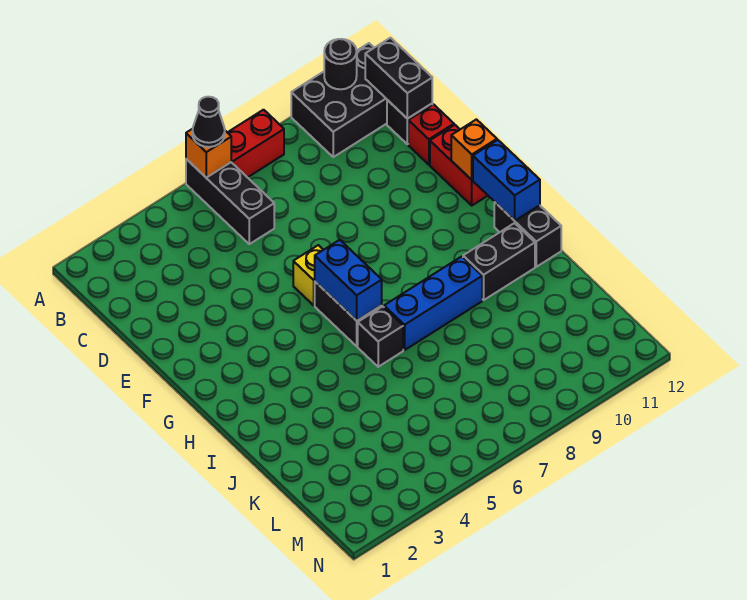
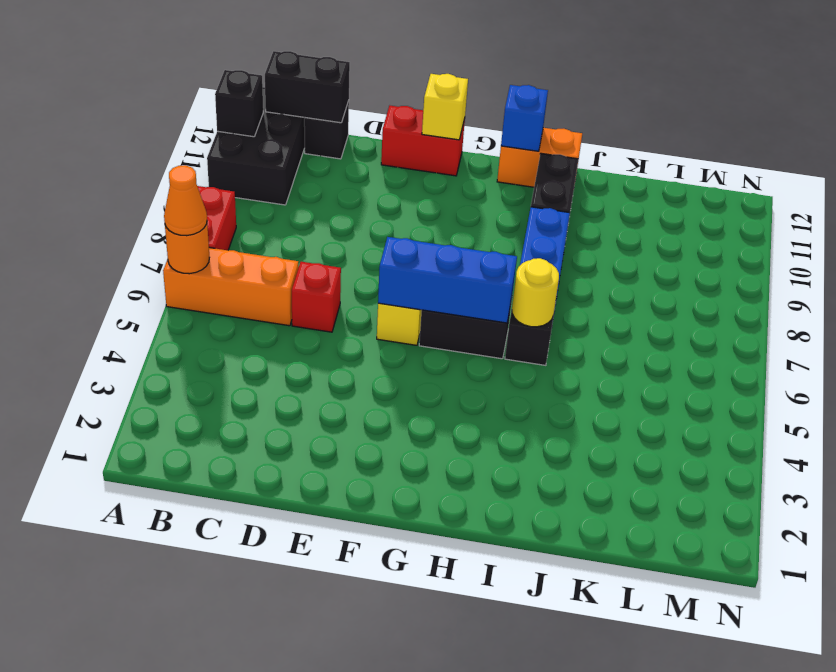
black brick A6:C6 level 1 -> orange brick A6:C6 level 1
orange brick A6 level 2 -> orange round brick A6 level 2
black cone A6 level 3 -> orange cone A6 level 3
black round brick A11 level 2 -> black brick A11 level 2
red brick D12 level 1 -> red brick D6 level 1
orange brick F12 level 2 -> yellow brick F12 level 2
blue brick G6:H6 level 2 -> blue brick F6:H6 level 2
blue brick G12:H12 level 2 -> blue brick H12 level 2
black brick H12:I12 level 1 -> orange brick H12:I12 level 1
none -> yellow round brick I6 level 2

